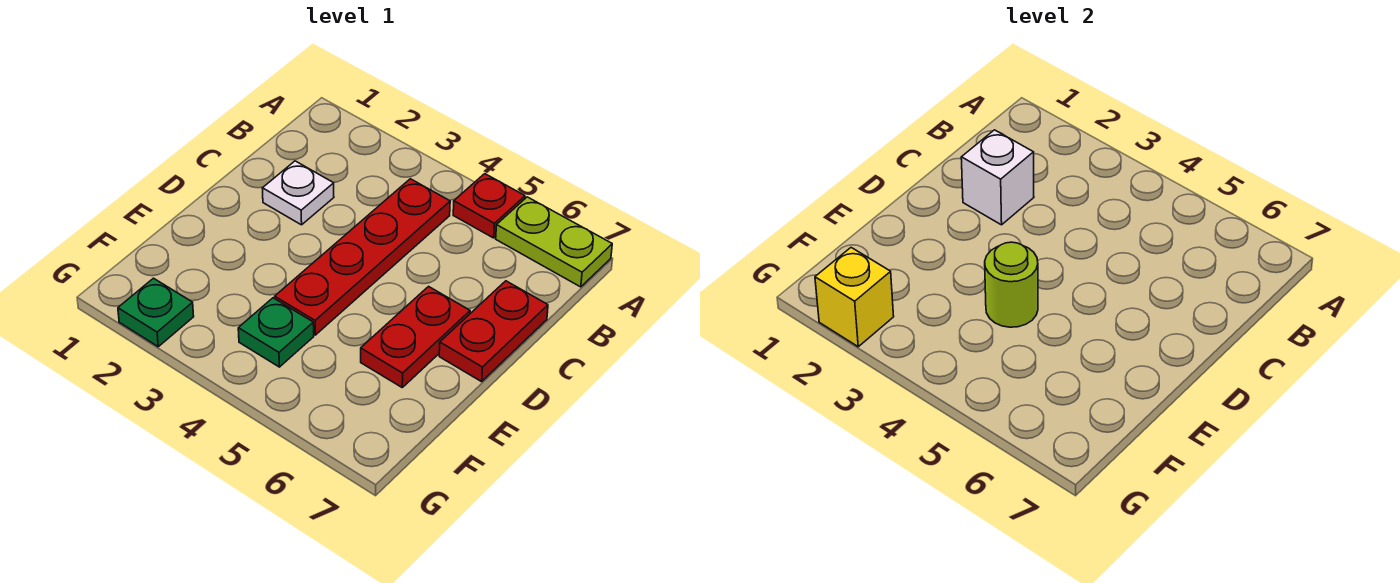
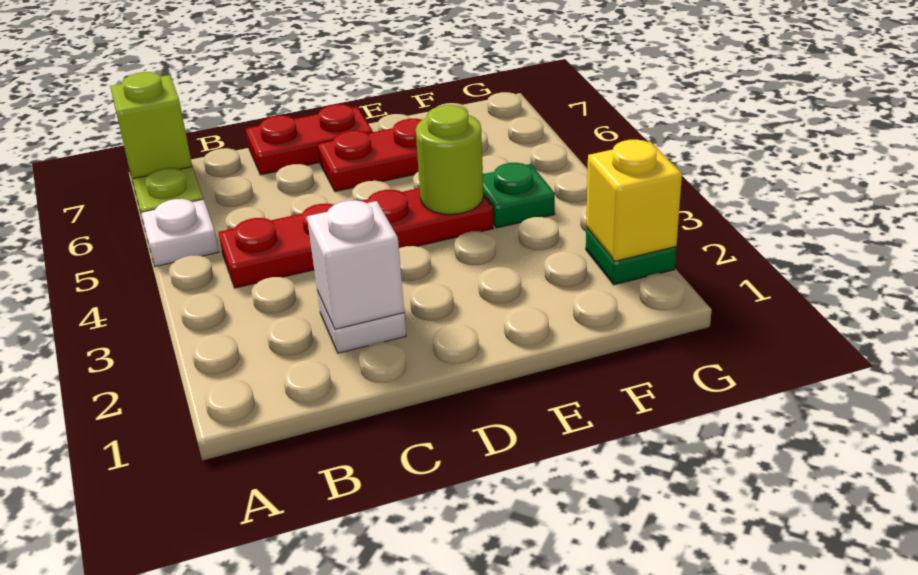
red plate A5 level 1 -> white plate A5 level 1
none -> lime brick A7 level 2

